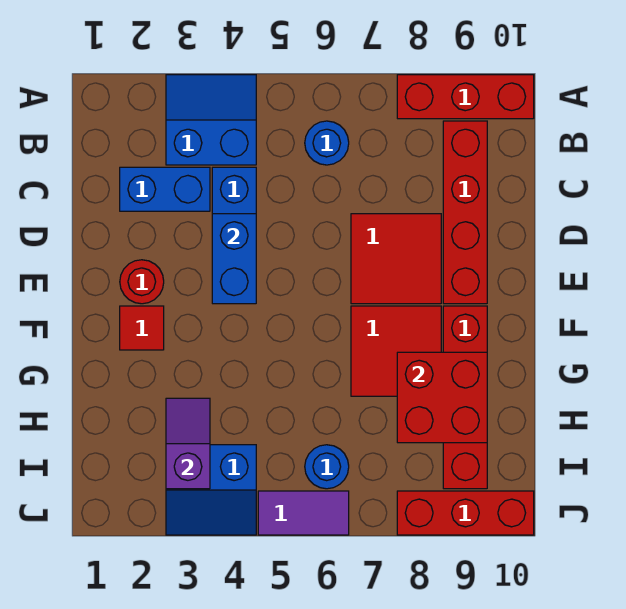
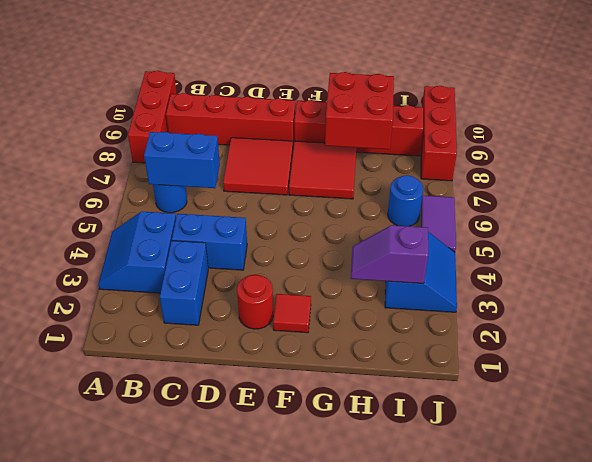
blue brick D4:E4 level 2 -> blue brick B6:C6 level 2

